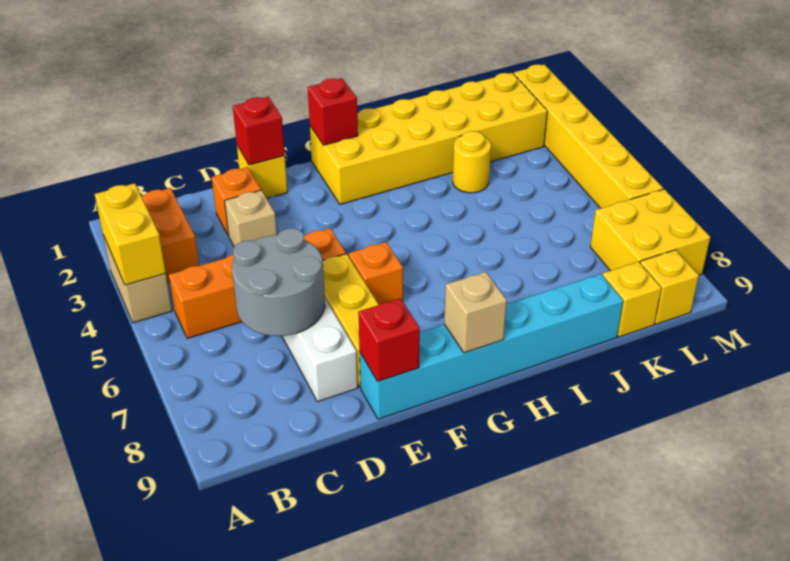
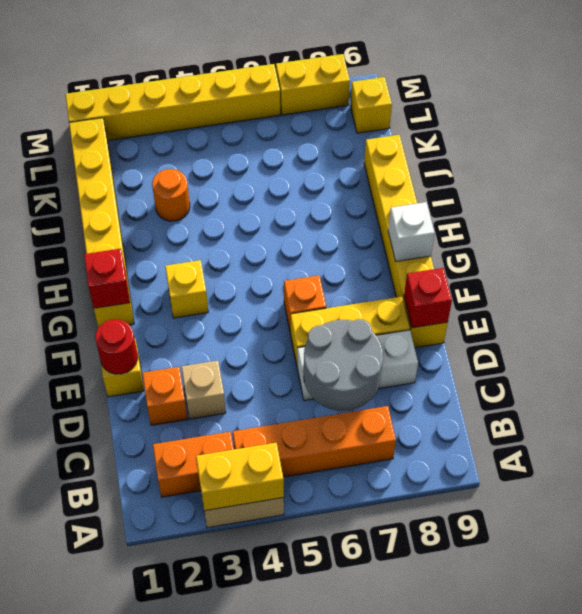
orange brick B5:E5 level 1 -> orange brick B4:B7 level 1
red brick E1 level 2 -> red round brick E1 level 2
cyan brick E9:J9 level 1 -> yellow brick E9:J9 level 1
yellow brick G1:L2 level 1 -> yellow brick G1:L1 level 1
tan brick G9 level 2 -> white brick G9 level 2
yellow round brick J3 level 1 -> orange round brick J3 level 1
yellow brick K9 level 1 -> yellow brick G3 level 1
yellow brick L7:M8 level 1 -> yellow brick M7:M8 level 1

